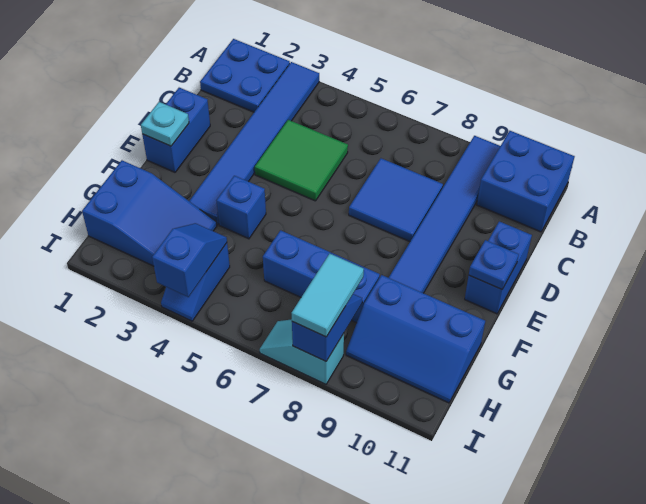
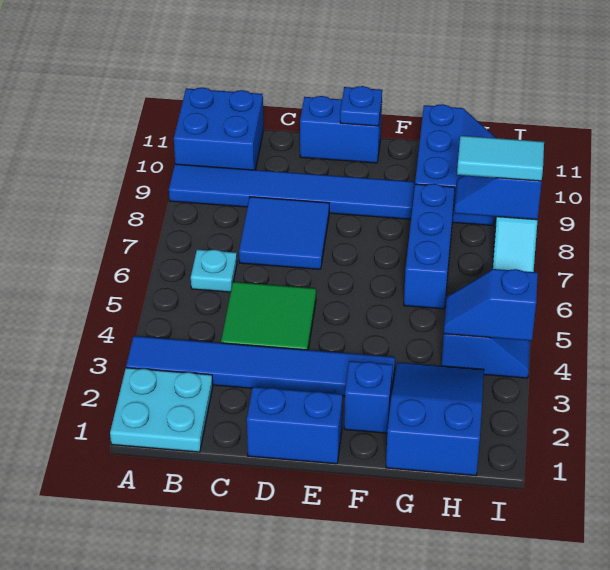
blue plate A1:B2 level 1 -> cyan plate A1:B2 level 1
cyan plate E1 level 2 -> cyan plate B6 level 1
blue brick F4 level 1 -> blue brick F2 level 1

